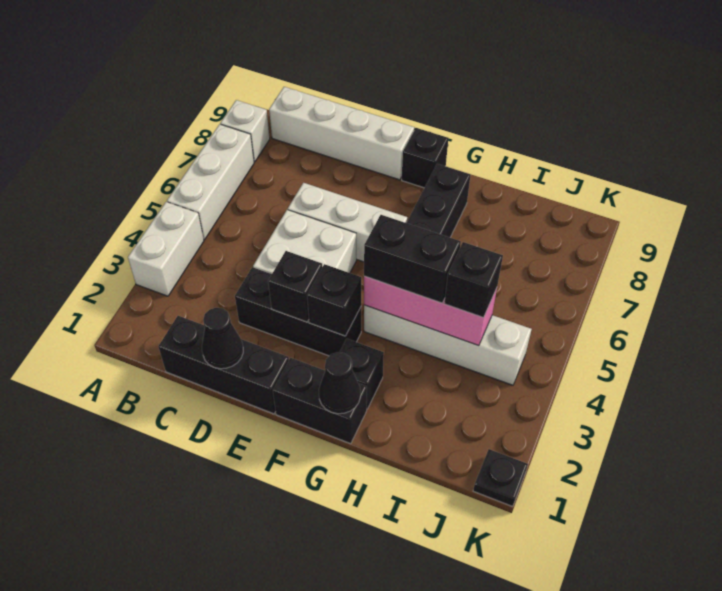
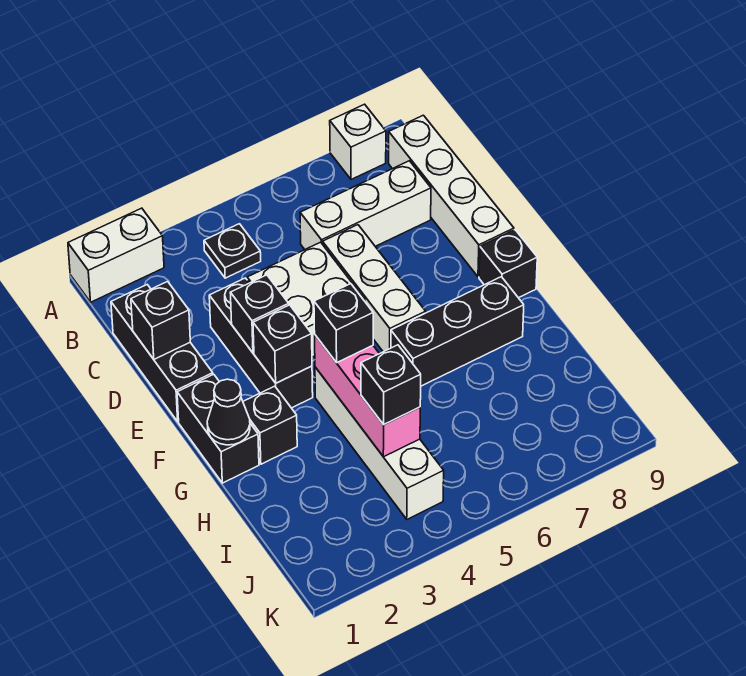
white brick A3:A4 level 1 -> white brick A1:A2 level 1
white brick A5:A7 level 1 -> white brick C6:C8 level 1
black cone D1 level 2 -> black brick D1 level 2
black brick G4:H4 level 3 -> black brick G4 level 3
black plate K1 level 1 -> black plate B4 level 1

